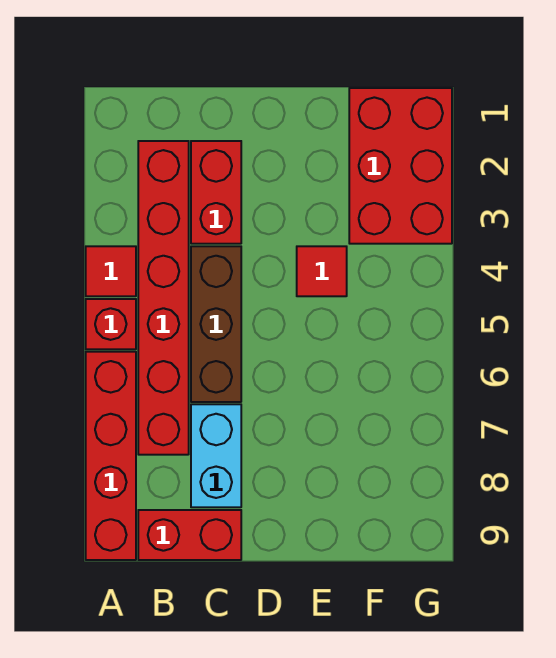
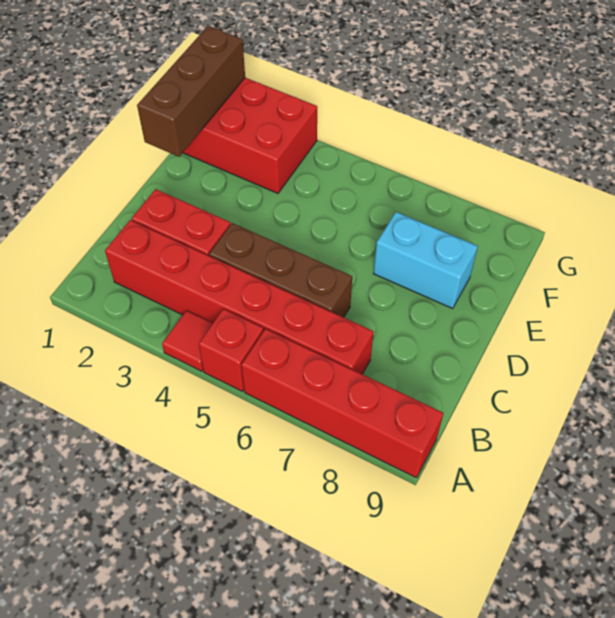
red brick B9:C9 level 1 -> none
cyan brick C7:C8 level 1 -> cyan brick E7:E8 level 1
none -> brown brick E1:G1 level 2
red tile E4 level 1 -> none

